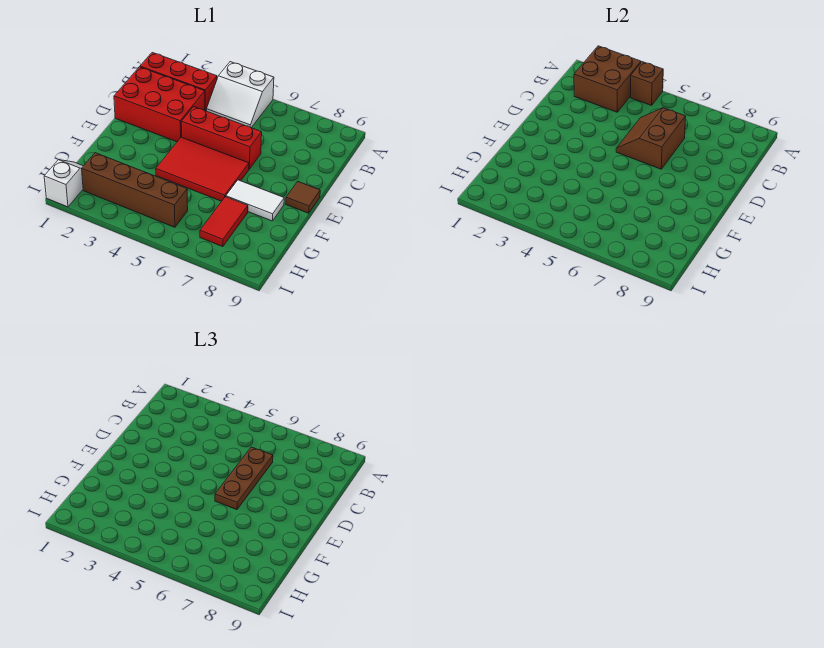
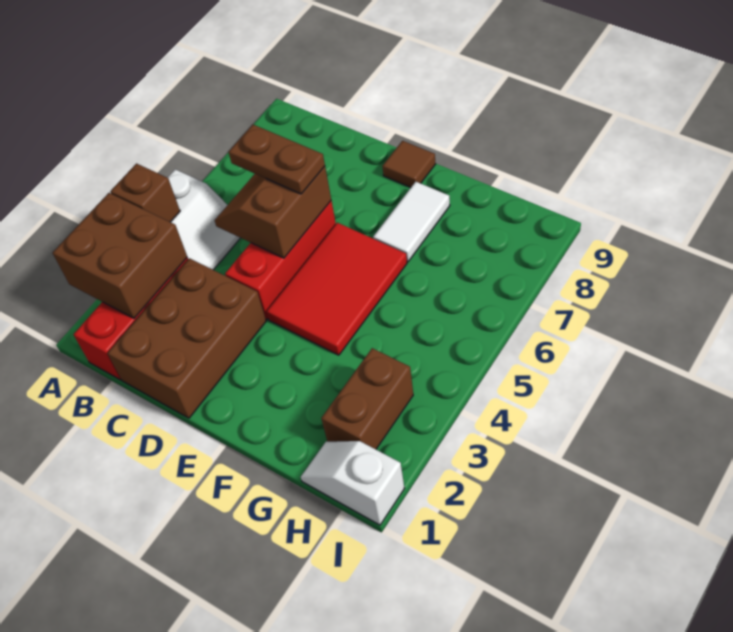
red brick C1:D3 level 1 -> brown brick C1:D3 level 1
brown slope C5:D6 level 2 top 6 -> brown slope C5:D6 level 2 top D
brown plate C6:E6 level 3 -> brown plate C6:D6 level 3
red tile G7:H7 level 1 -> none
brown brick H2:H5 level 1 -> brown brick H2:H3 level 1

